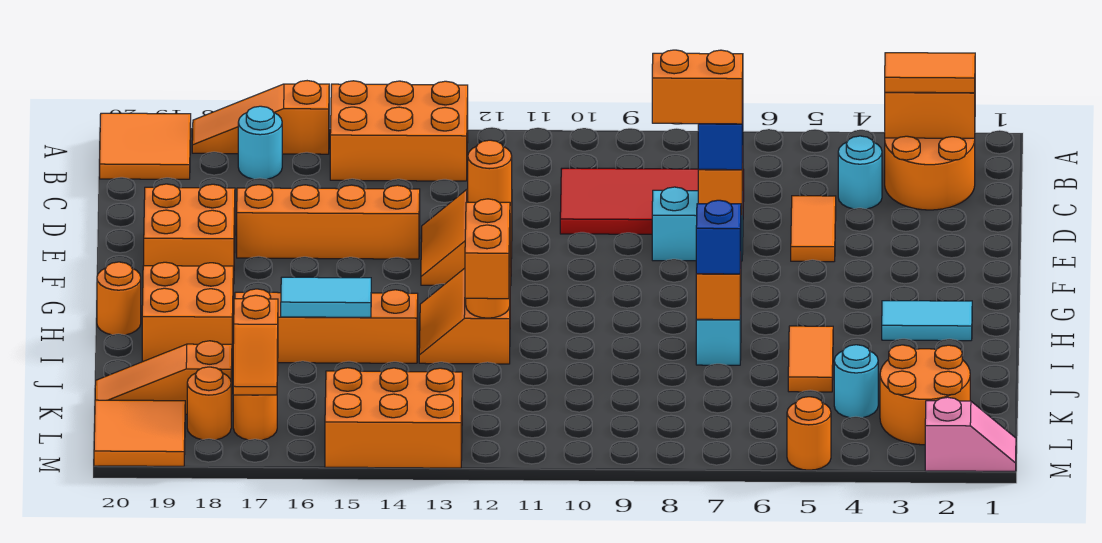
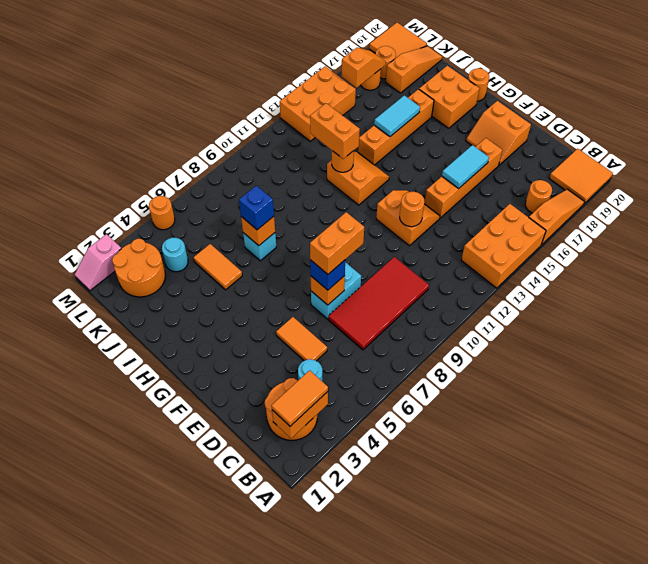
cyan round brick B17 level 1 -> orange round brick B17 level 1
orange brick E18:F19 level 1 -> orange slope E18:F19 level 1 top 19
cyan tile H2:H3 level 1 -> cyan tile E15:E16 level 2
orange slope K17:L17 level 2 top K -> orange slope L16:L17 level 2 top 16

